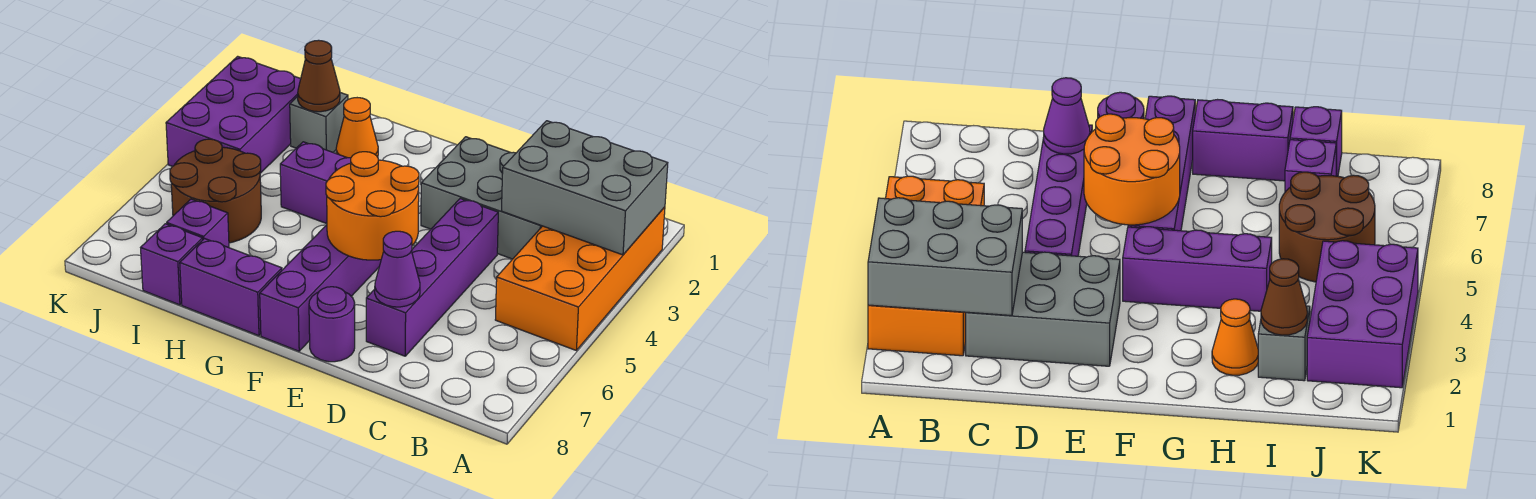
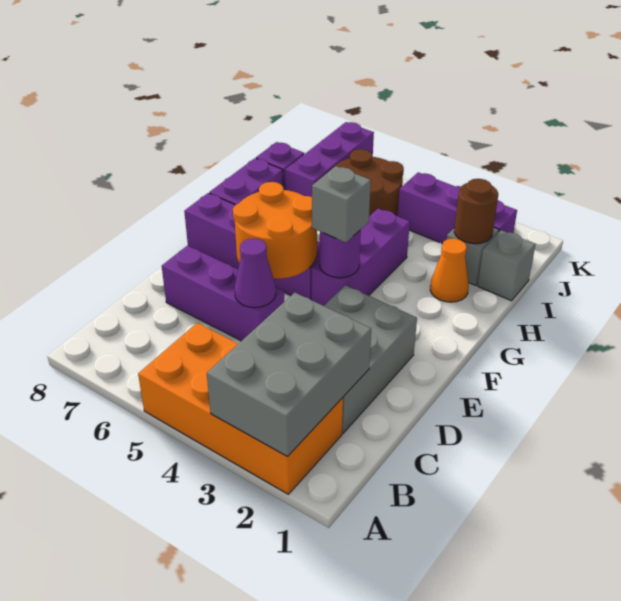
purple brick D4:D7 level 1 -> purple brick D5:D7 level 1
purple cone D7 level 2 -> purple cone D5 level 2
purple round brick E8 level 1 -> purple round brick F4 level 2
none -> grey brick F4 level 3
none -> grey brick I1 level 1
brown cone I2 level 2 -> brown round brick I2 level 2
purple brick I7 level 1 -> purple brick I7:K7 level 1
purple brick J2:K4 level 1 -> purple brick J2:J4 level 1

